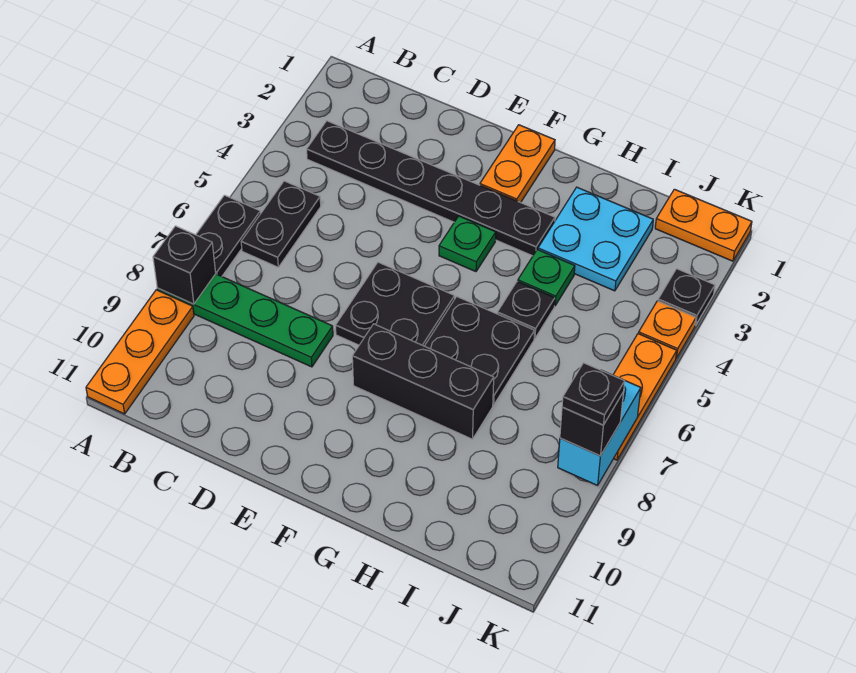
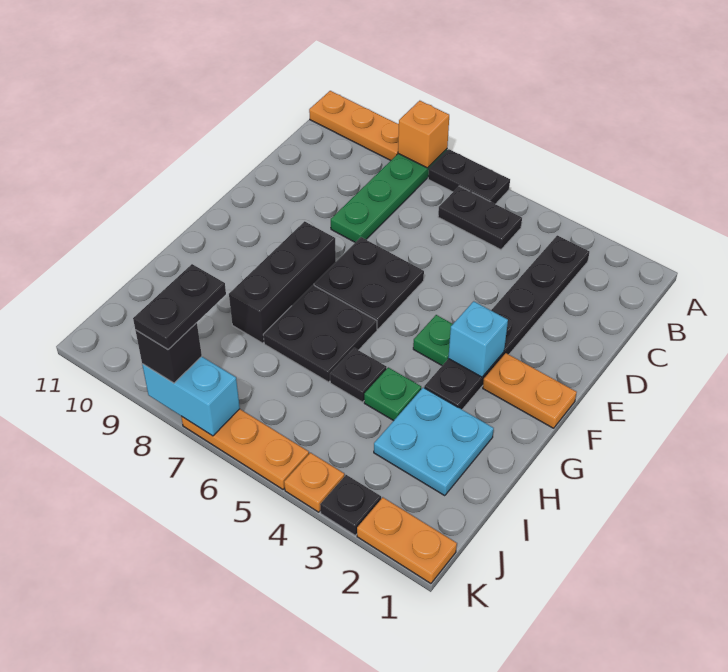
black brick A8 level 2 -> orange brick A8 level 2
none -> cyan brick F3 level 2
orange plate J1:K1 level 1 -> orange plate K1:K2 level 1
black plate K8 level 4 -> black plate J8:K8 level 4

